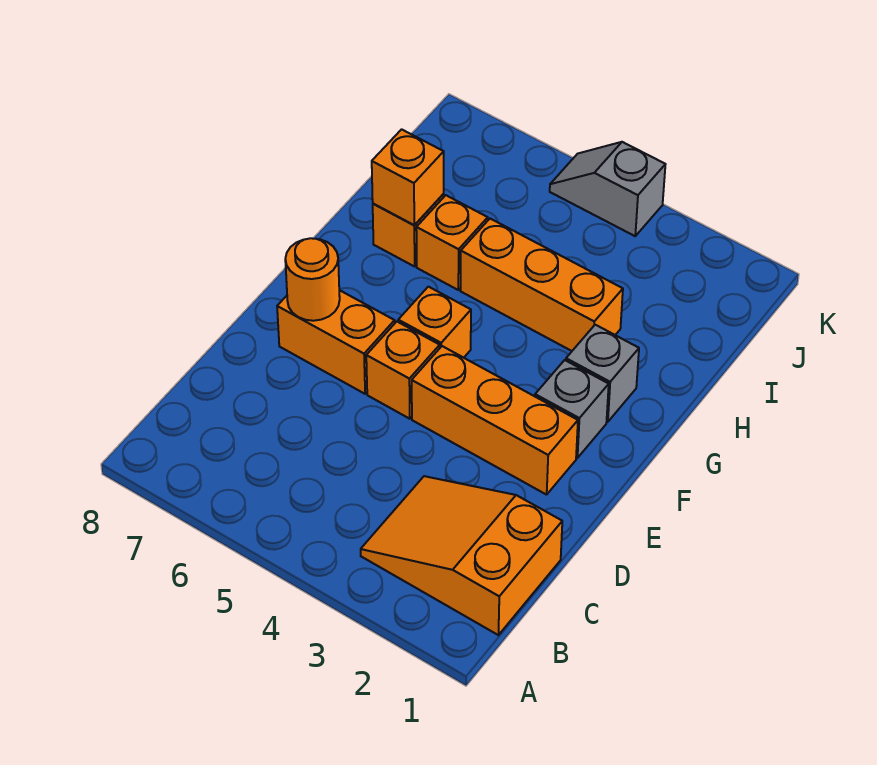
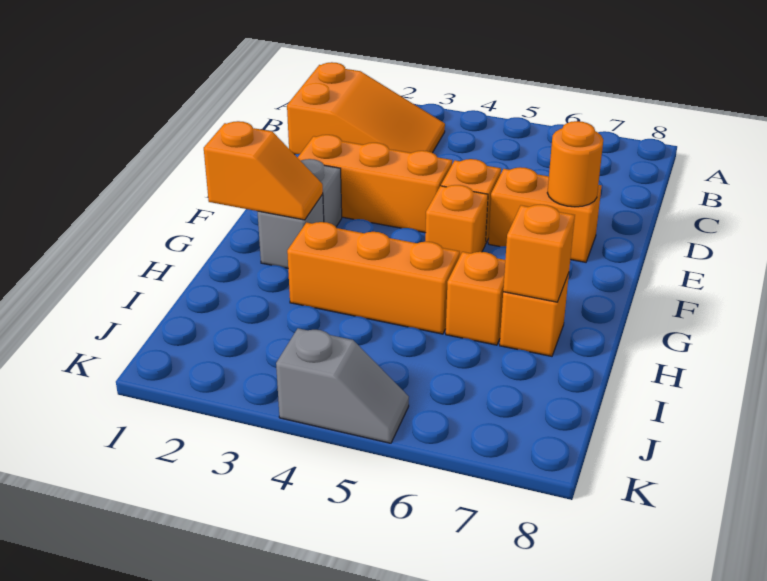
none -> orange slope G1:G2 level 2 top 1

